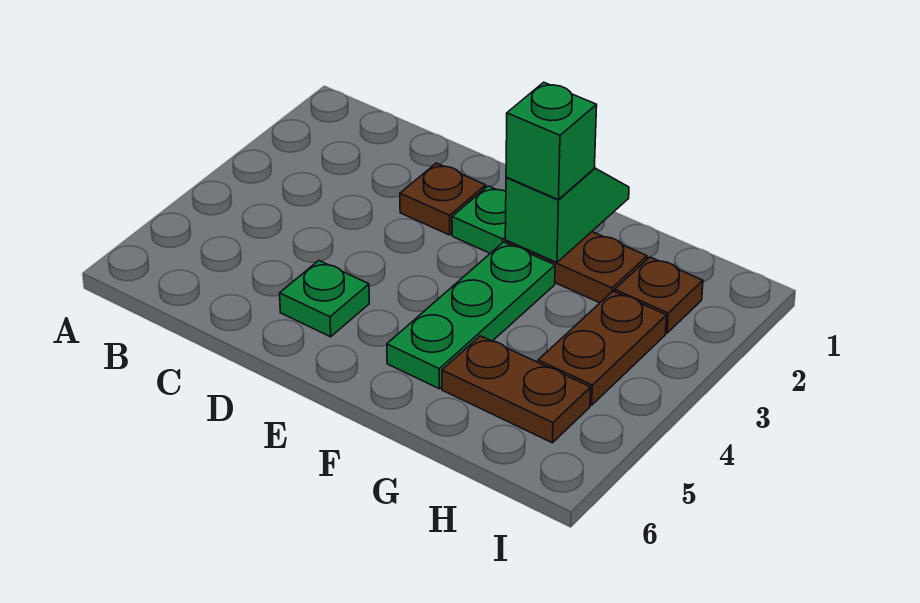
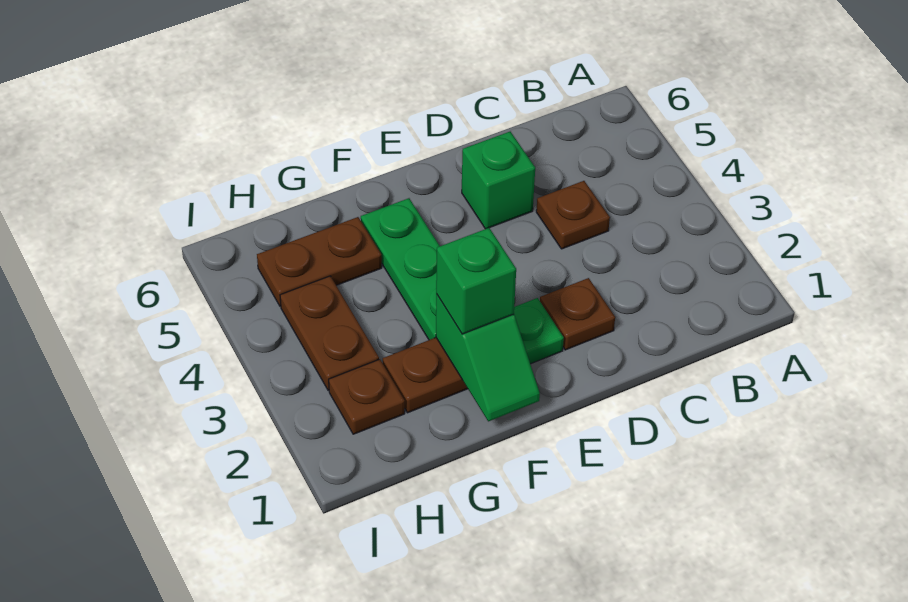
none -> brown plate C4 level 1
green plate D5 level 1 -> green brick D5 level 1

